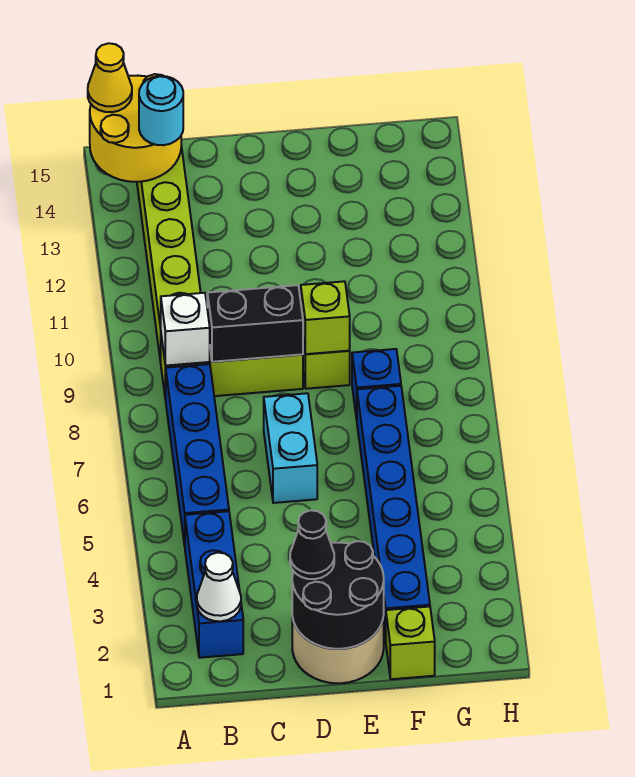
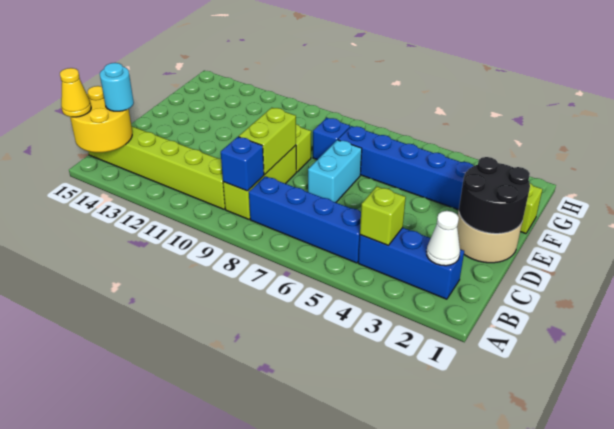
white brick B9 level 2 -> blue brick B9 level 2
black brick C9:D9 level 2 -> lime brick C9:D9 level 2
black cone D2 level 3 -> none
cyan brick D6:D7 level 1 -> cyan brick D7:E7 level 1
lime brick E9 level 2 -> lime brick B4 level 2

